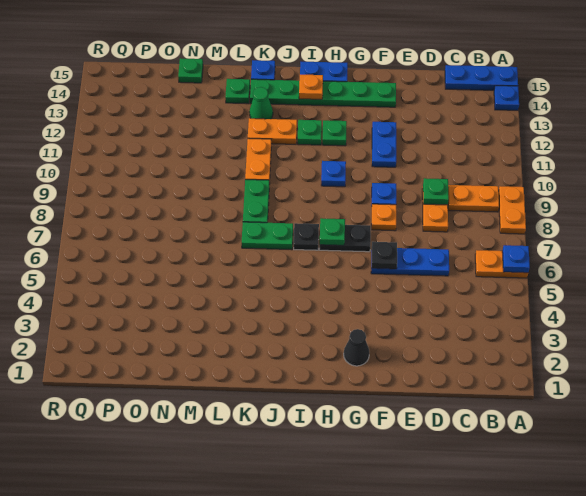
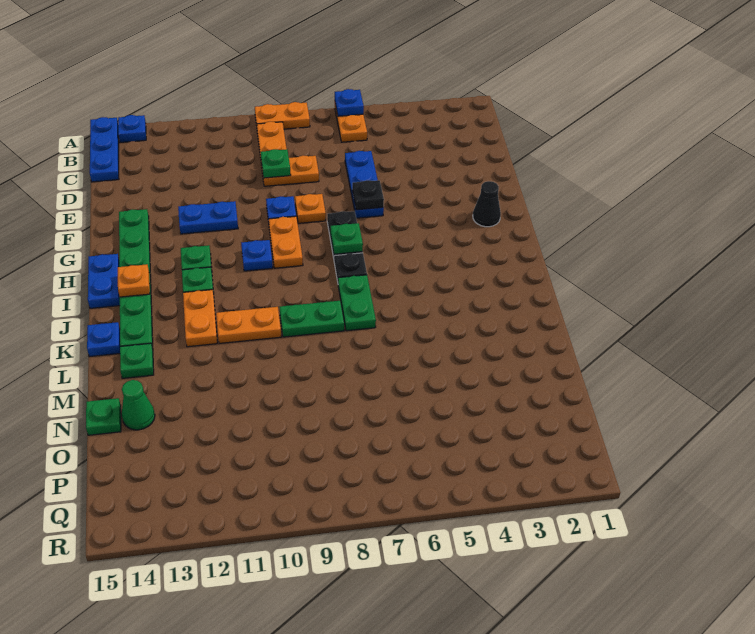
none -> orange plate G9:H9 level 1
green cone K13 level 1 -> green cone N14 level 1

